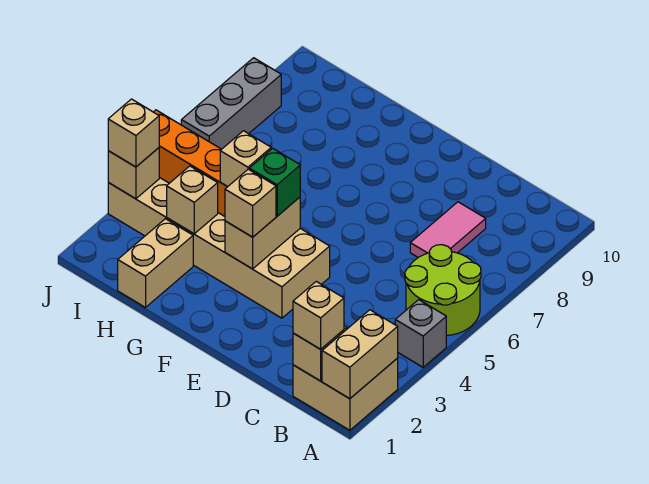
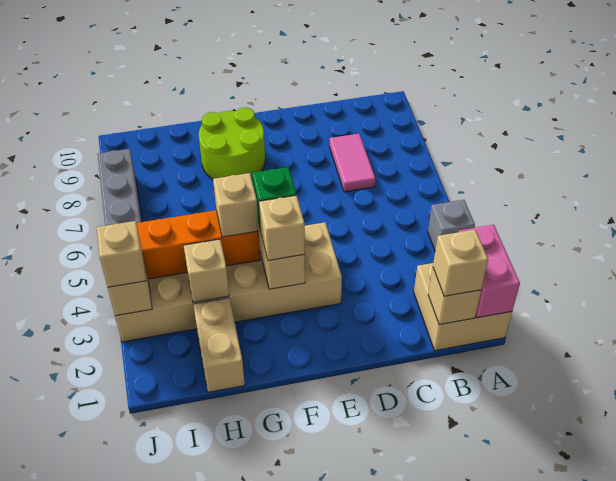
tan brick A1:A2 level 2 -> pink brick A1:A2 level 2
lime round brick A5:B6 level 1 -> lime round brick F8:G9 level 1

